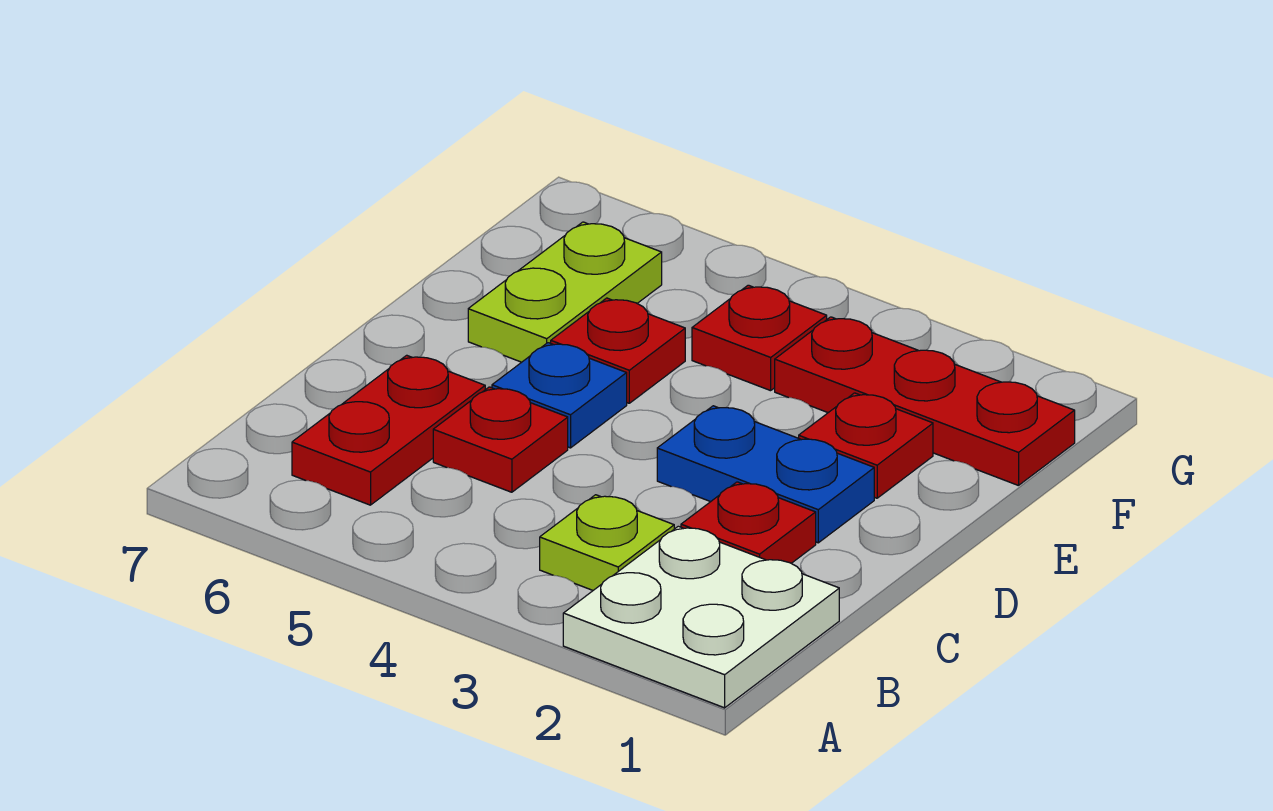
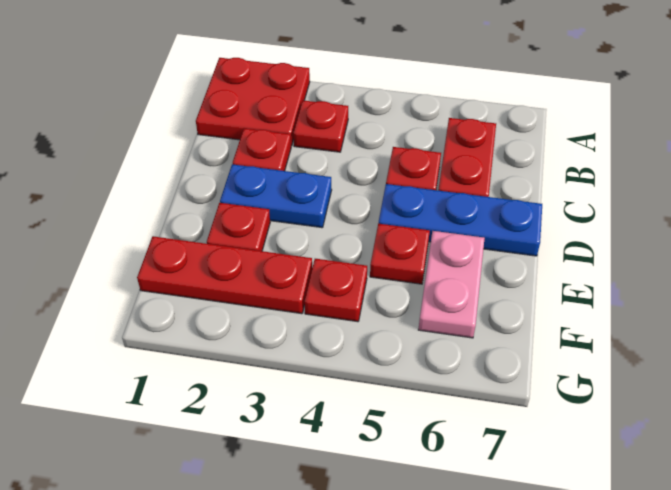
white plate A1:B2 level 1 -> red plate A1:B2 level 1
lime plate B3 level 1 -> red plate B3 level 1
blue plate D5 level 1 -> blue plate D5:D7 level 1
lime plate E6:F6 level 1 -> pink plate E6:F6 level 1

